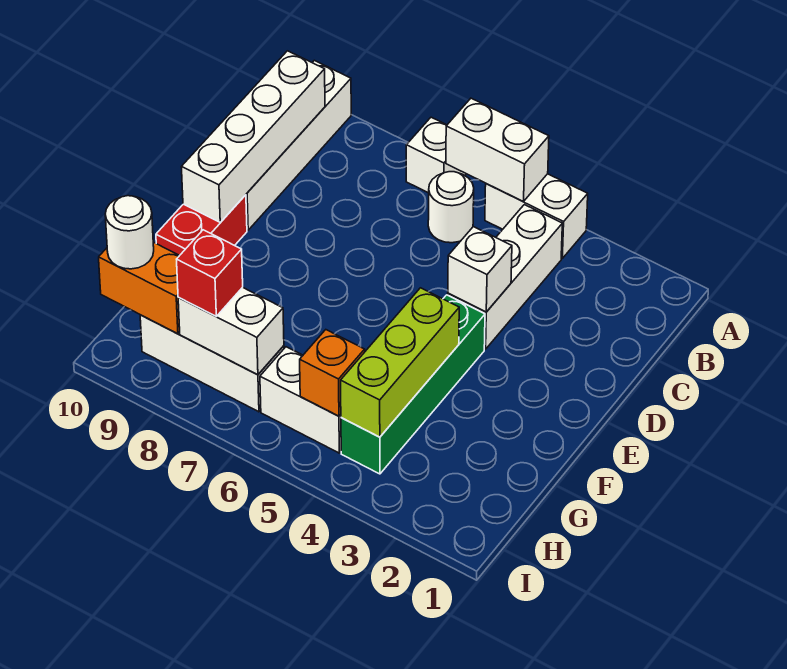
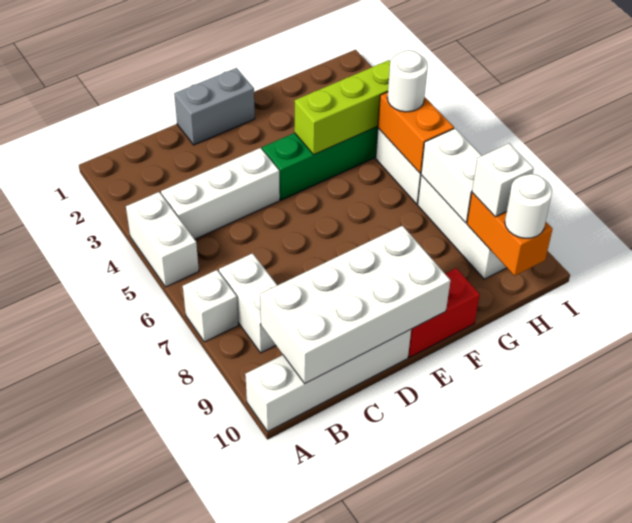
white brick A5:A6 level 2 -> white brick B7:B8 level 1
white round brick B6 level 1 -> white round brick H5 level 3
white brick B10:E10 level 2 -> white brick B9:E10 level 2
none -> grey brick D1:E1 level 1
white brick D4 level 2 -> white brick H9 level 3
orange brick H5 level 2 -> orange brick H5:H6 level 2
red brick H8 level 3 -> none

